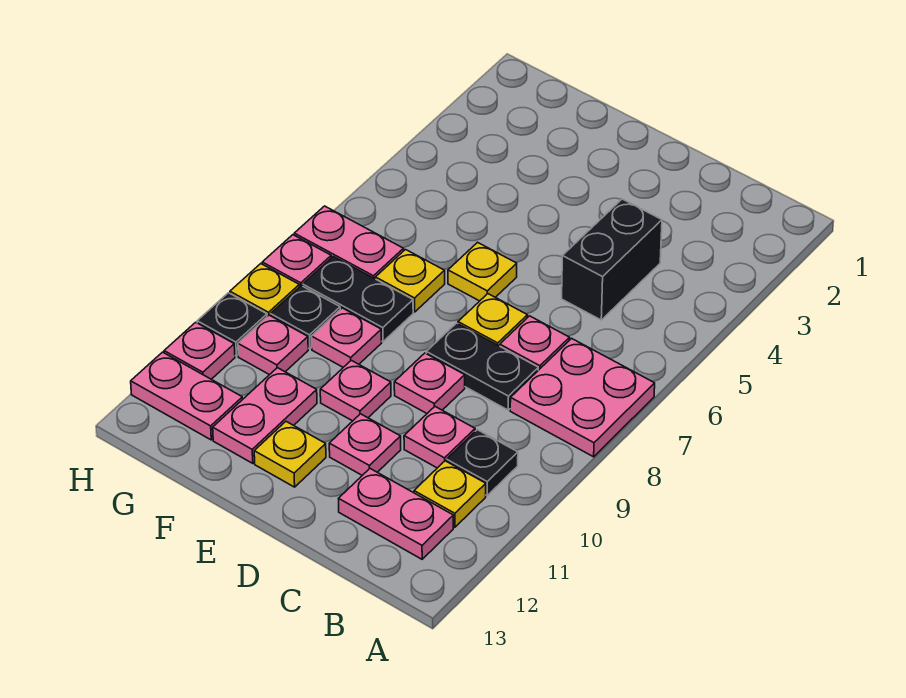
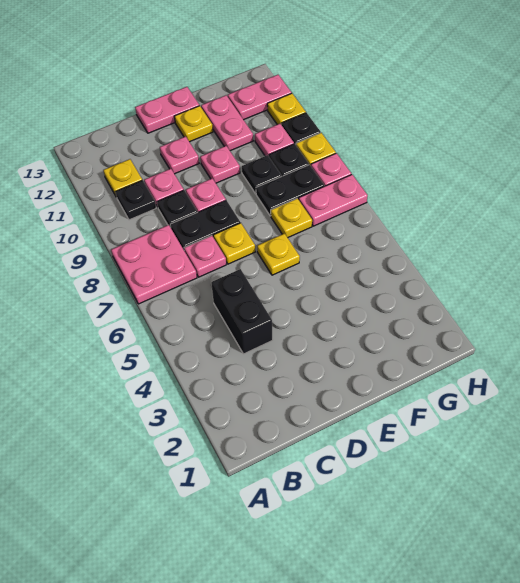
pink plate B12:C12 level 1 -> pink plate D13:E13 level 1
none -> black plate C9 level 1
pink plate F9 level 1 -> black plate F9 level 1
pink plate H11 level 1 -> yellow plate H11 level 1

